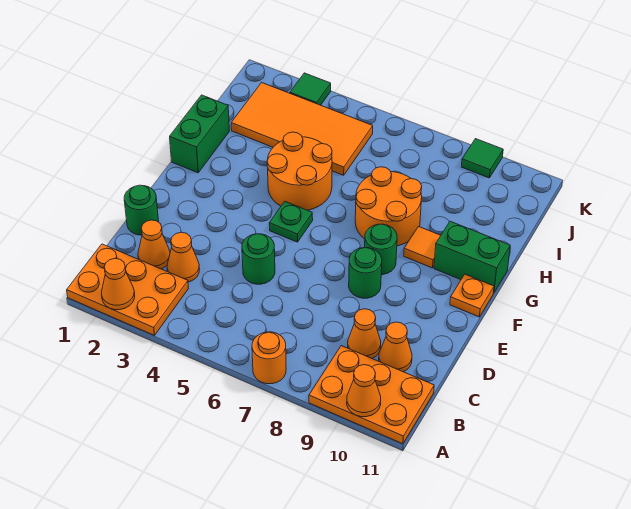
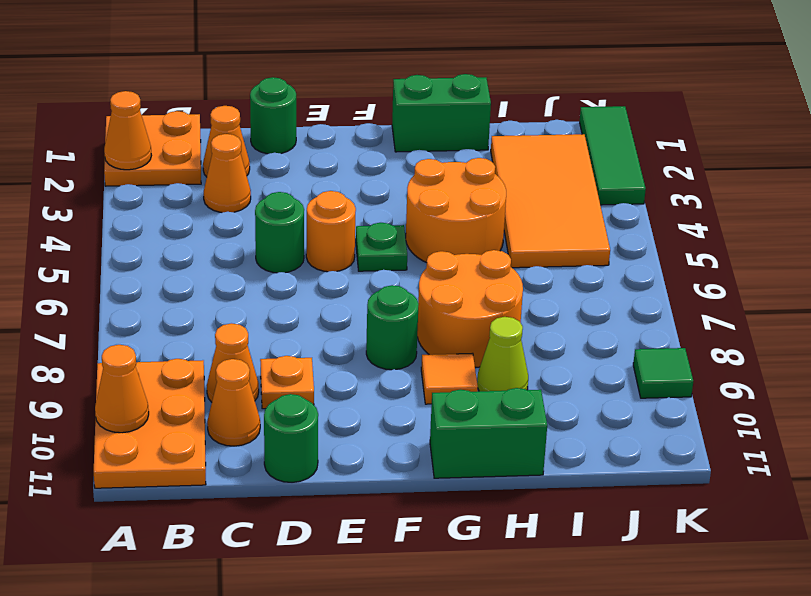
orange plate A1:B3 level 1 -> orange plate A1:B2 level 1
orange round brick A7 level 1 -> orange round brick E5 level 1
green round brick E8 level 1 -> green round brick D11 level 1
orange plate F11 level 1 -> orange plate D9 level 1
green brick G10:G11 level 1 -> green brick G11:H11 level 1
none -> lime cone H9 level 1
green tile K3 level 1 -> green tile K1:K3 level 1

